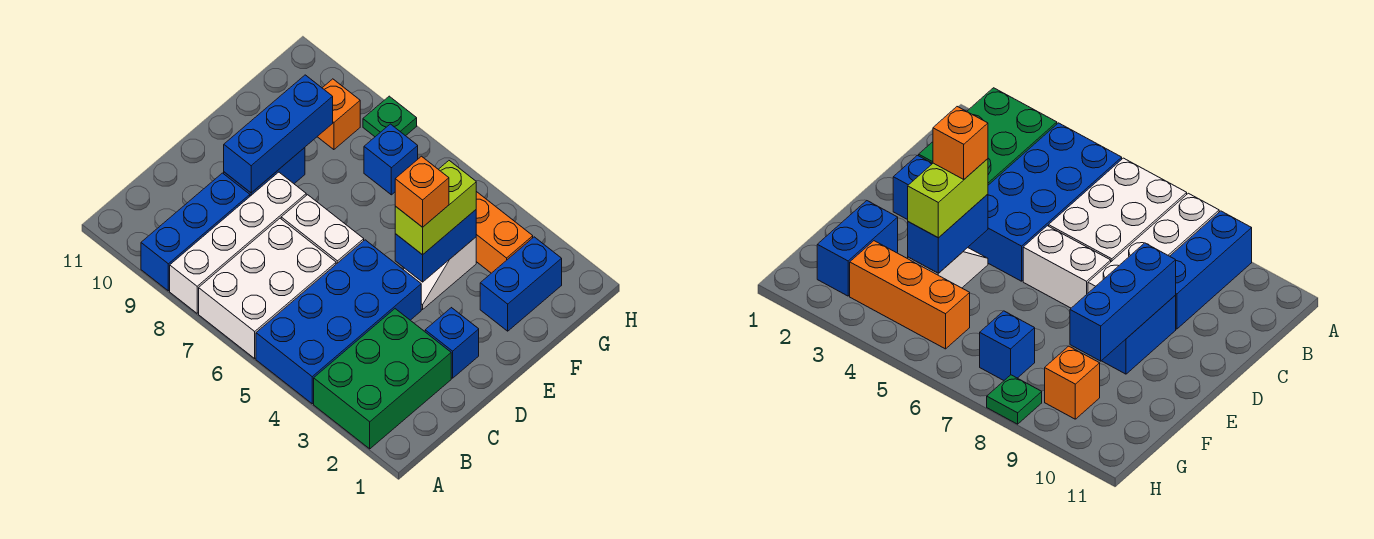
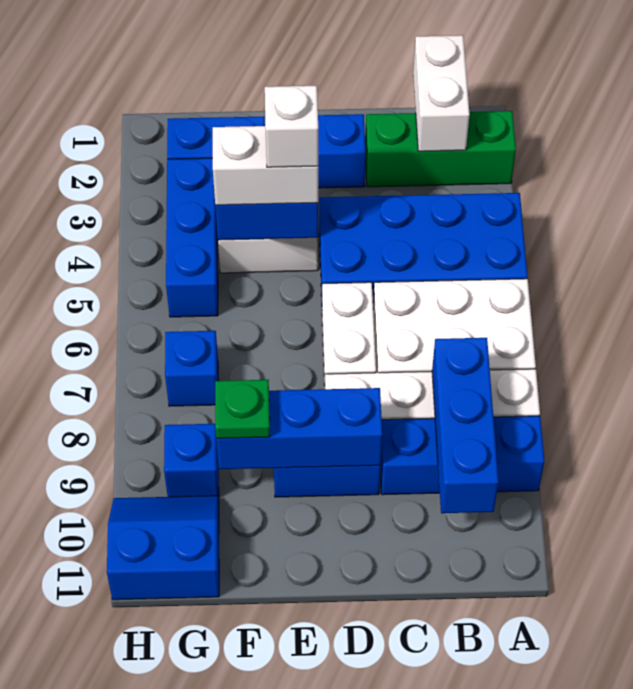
green brick A2:C3 level 1 -> green brick A2:C2 level 1
none -> white brick B1:B2 level 2
none -> blue brick B8:B10 level 2
lime brick E4:F4 level 3 -> white brick E4:F4 level 3
orange brick E4 level 4 -> white brick E4 level 4
orange brick G3:G5 level 1 -> blue brick G3:G5 level 1
orange brick G9 level 1 -> blue brick G9 level 1
none -> blue slope G10:H11 level 1 top 11
green plate H8 level 1 -> green plate F9 level 3

